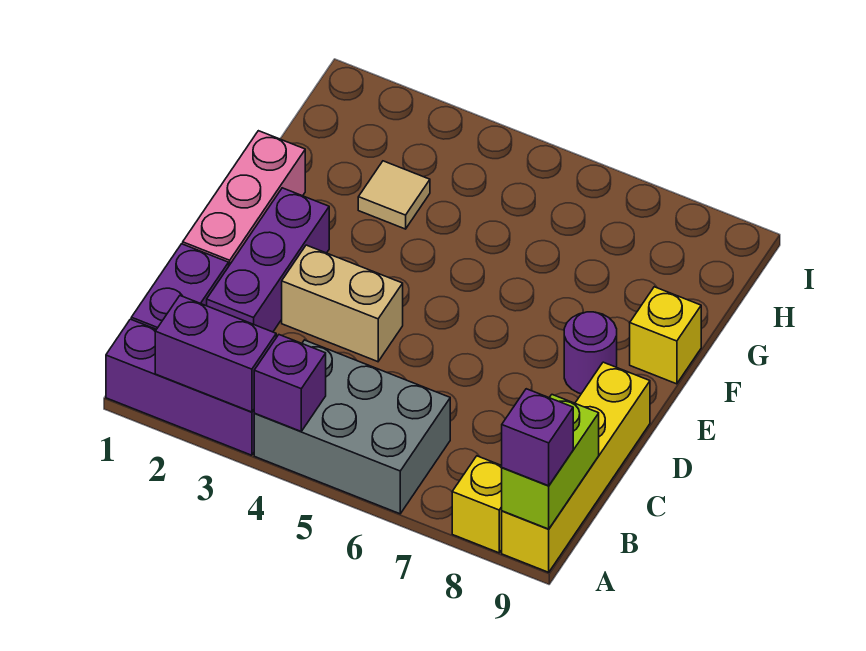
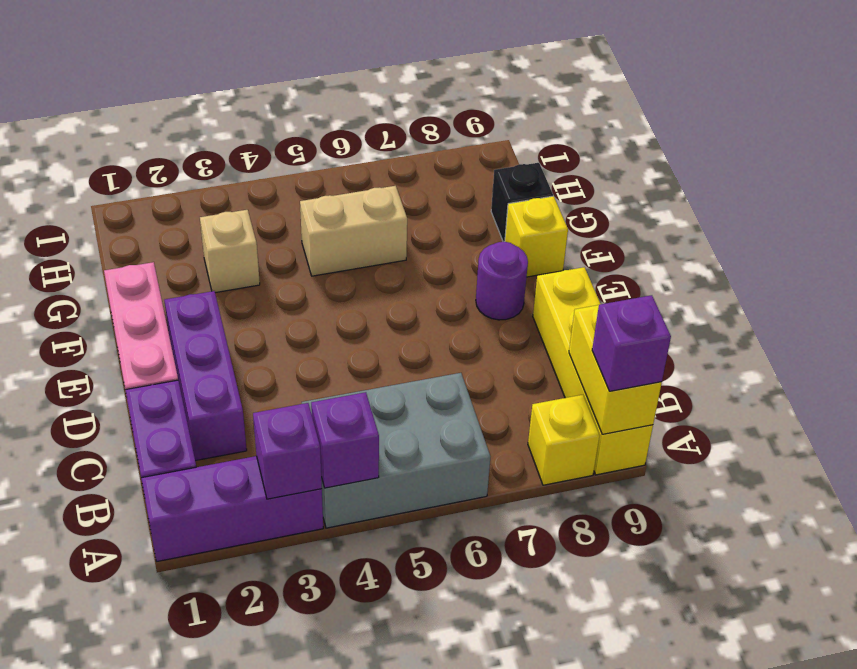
purple brick A2:A3 level 2 -> purple brick A3 level 2
lime brick A9:B9 level 2 -> yellow brick A9:B9 level 2
tan brick D3:D4 level 1 -> tan brick G5:G6 level 1
tan tile G3 level 1 -> tan brick G3 level 1
none -> black brick G9 level 1

